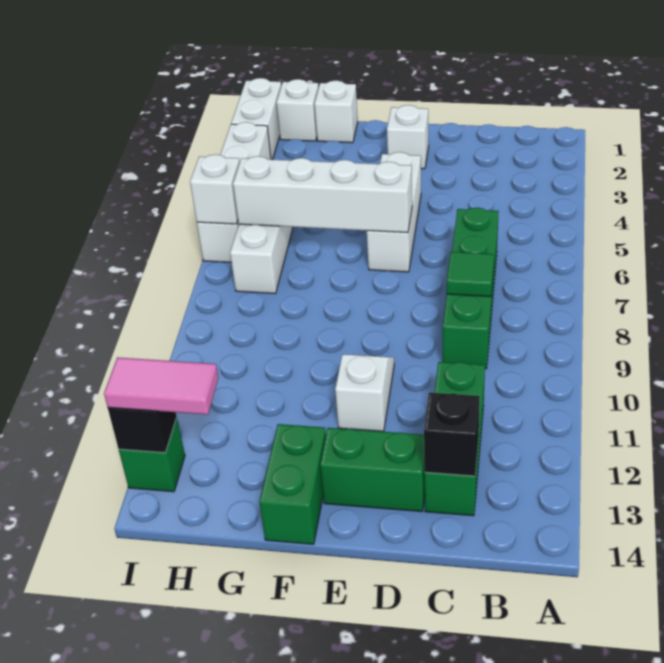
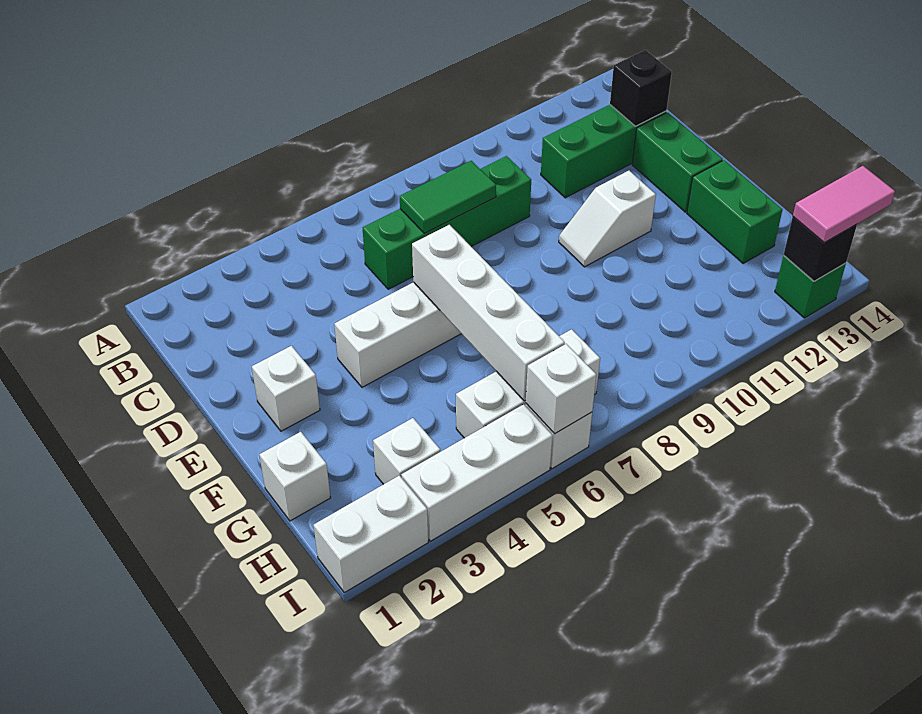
green tile C8 level 2 -> green tile C7:C8 level 2
green brick F13:F14 level 1 -> green brick F13:G13 level 1
white brick H1 level 1 -> white brick H3 level 1
pink tile H13:I13 level 3 -> pink tile I13:I14 level 3

